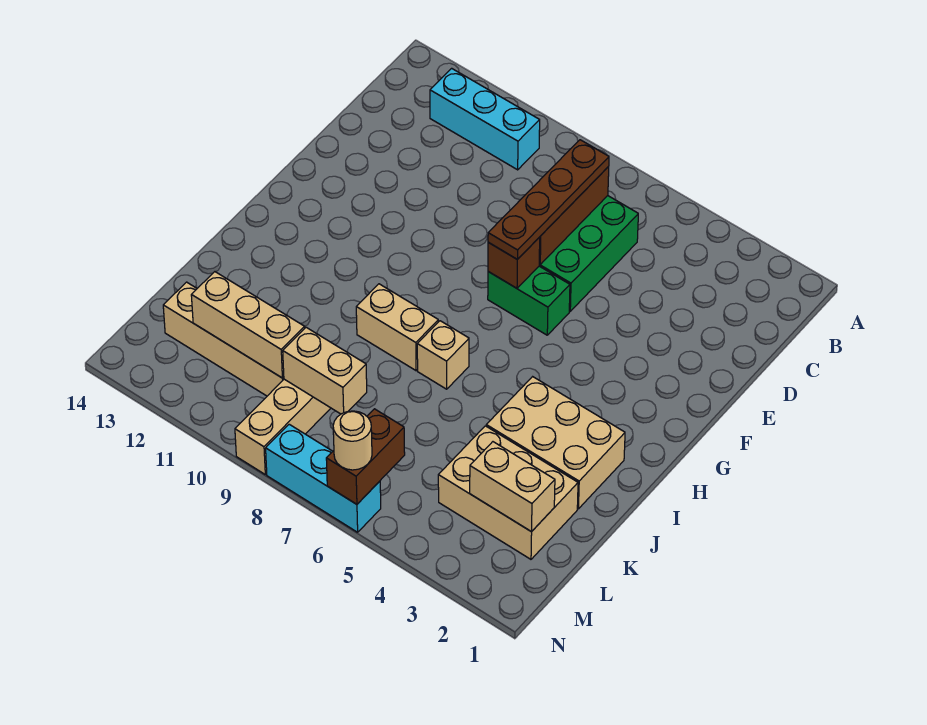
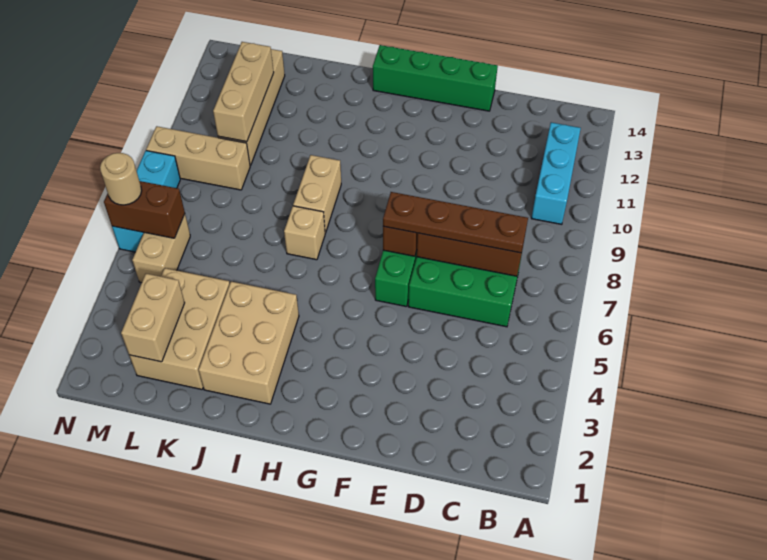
none -> green brick E14:H14 level 1
tan brick L8:L9 level 2 -> tan brick M5:M6 level 1

